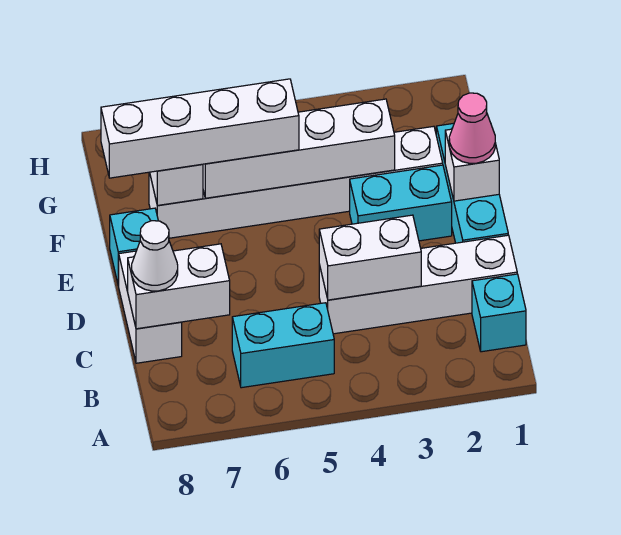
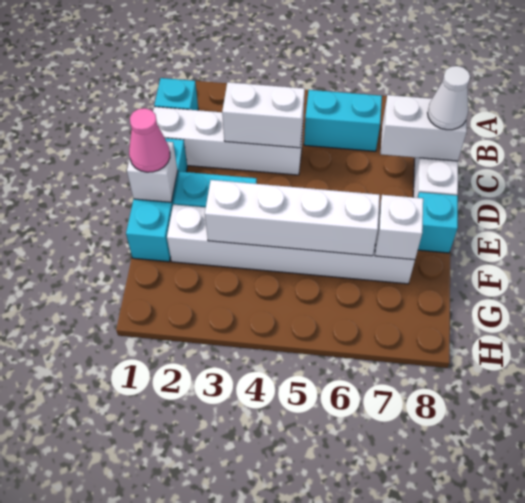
white brick F5:F8 level 3 -> none

